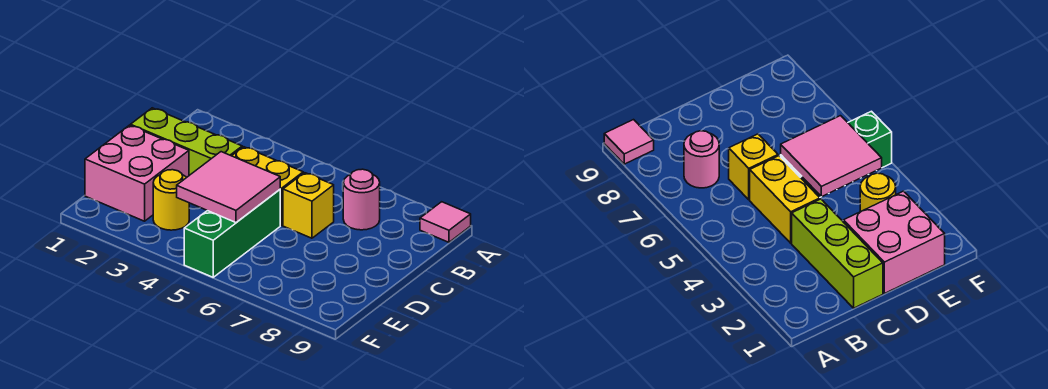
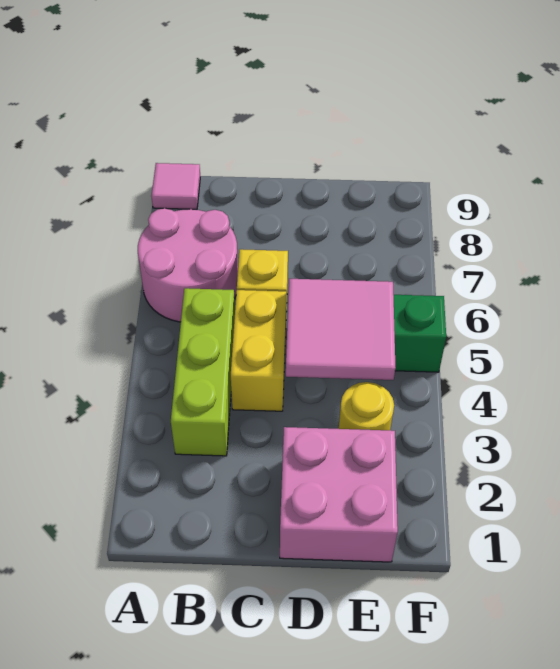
pink round brick B7 level 1 -> pink round brick A6:B7 level 1
lime brick C1:C3 level 1 -> lime brick B3:B5 level 1

